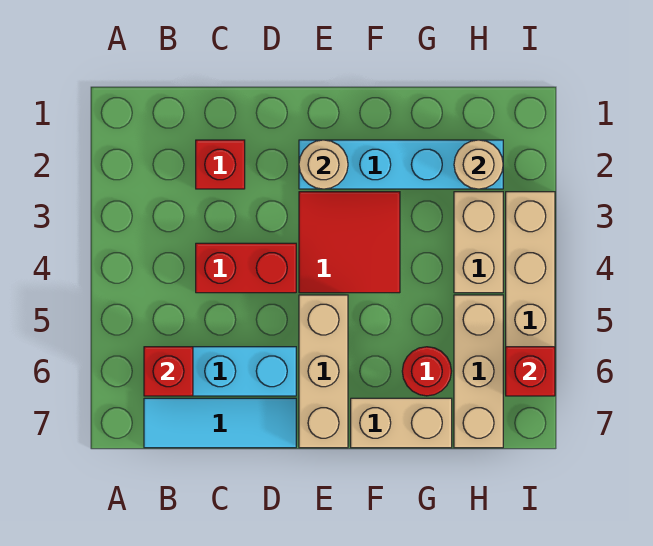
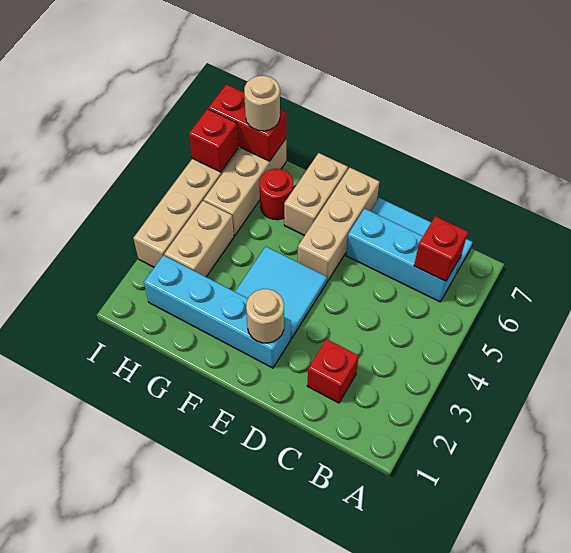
red brick C4:D4 level 1 -> red brick H7:I7 level 2
red tile E3:F4 level 1 -> cyan tile E3:F4 level 1
tan brick F7:G7 level 1 -> tan brick F6:F7 level 1
tan round brick H2 level 2 -> tan round brick H7 level 3

